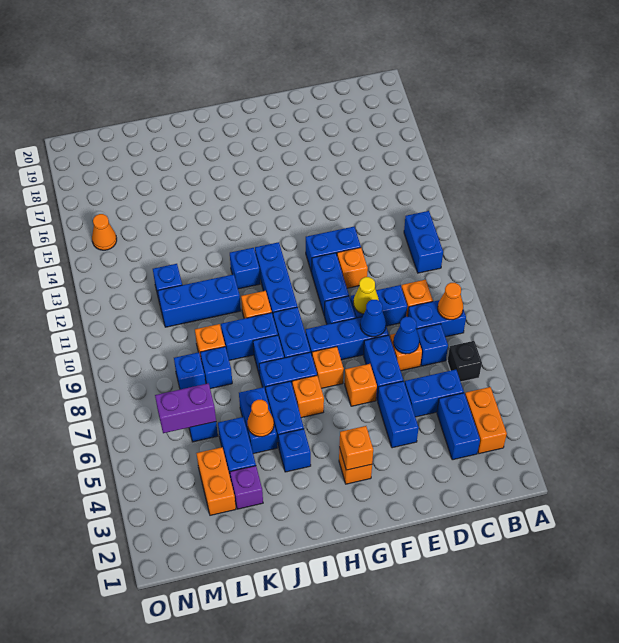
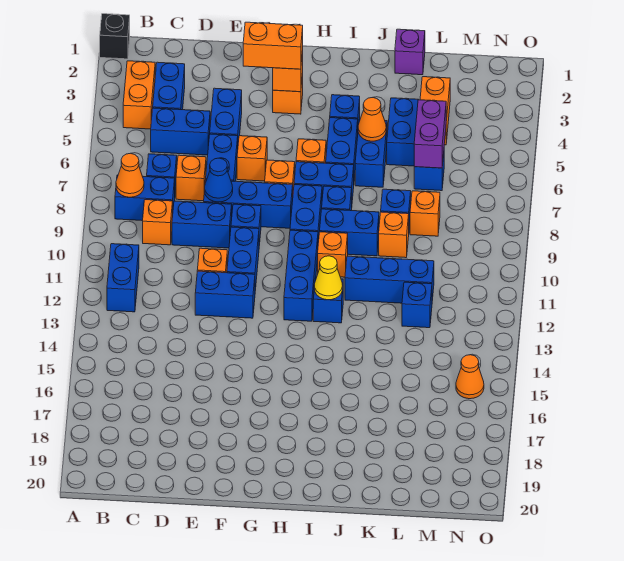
black brick B6 level 1 -> black brick A1 level 1
blue cone D7 level 2 -> none
yellow cone E9 level 2 -> yellow cone I12 level 2
none -> orange brick F3:G3 level 3
purple brick K3 level 1 -> purple brick K1 level 1
purple brick L6:M6 level 2 -> purple brick L5:L6 level 2
blue brick L8 level 1 -> orange brick L8 level 1

